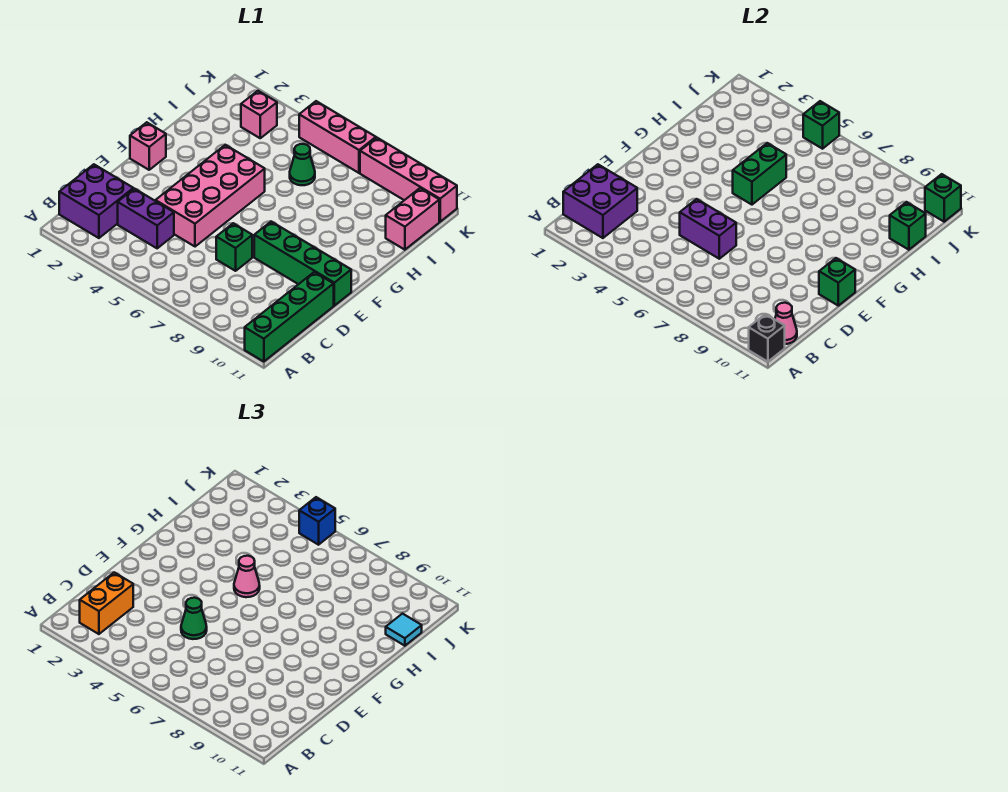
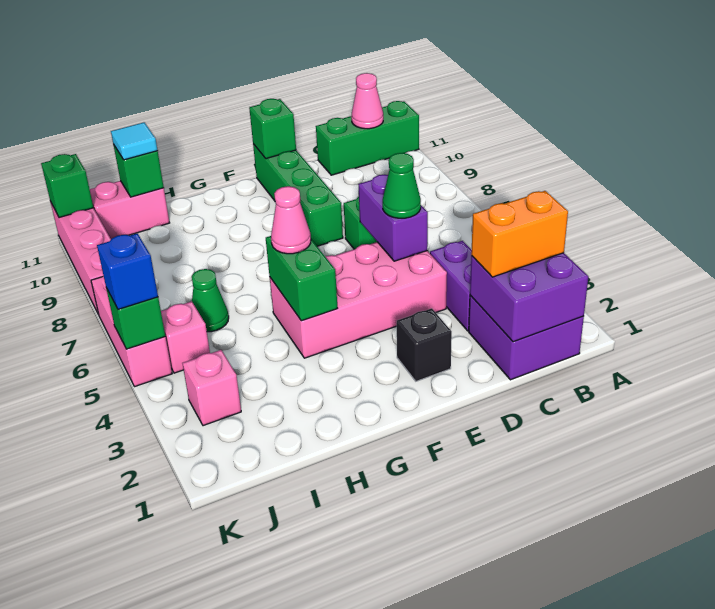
green brick A11:D11 level 1 -> green brick A11:C11 level 1
black brick A11 level 2 -> black brick E2 level 1
pink brick F1 level 1 -> pink brick J5 level 1
green brick G5:H5 level 2 -> green brick G4:G5 level 2

